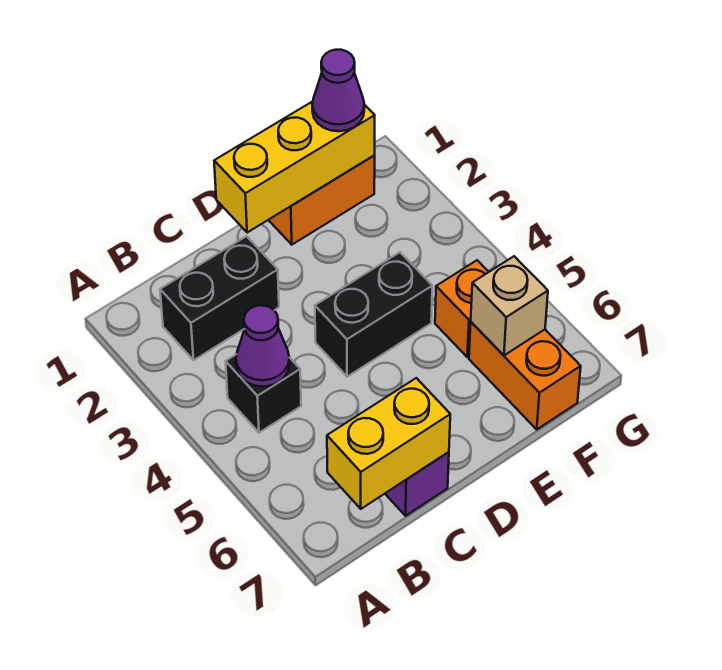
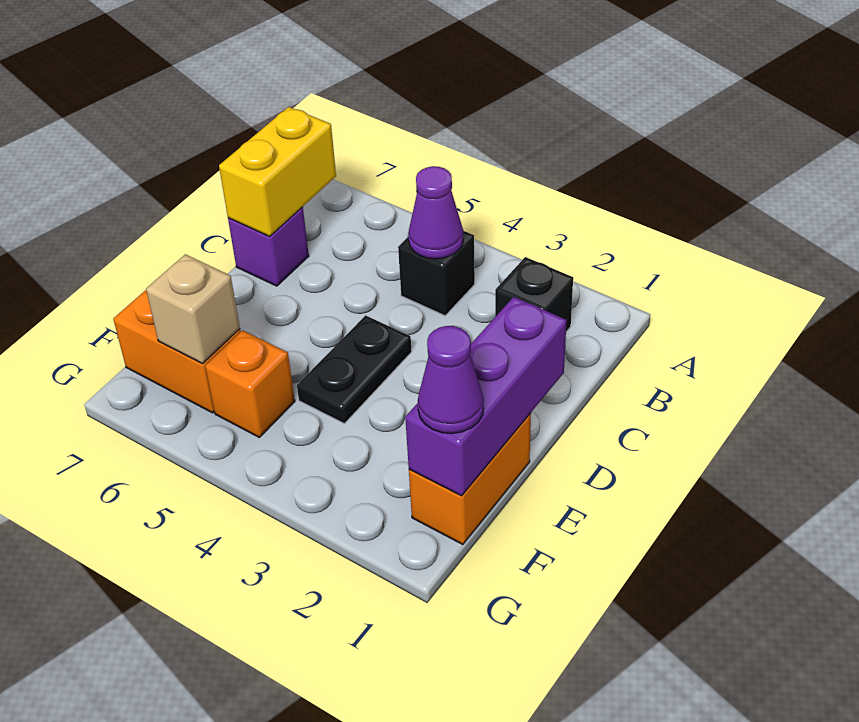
black brick B2:C2 level 1 -> black brick B2 level 1
yellow brick D1:F1 level 2 -> purple brick D1:F1 level 2
black brick D4:E4 level 1 -> black plate D4:E4 level 1

